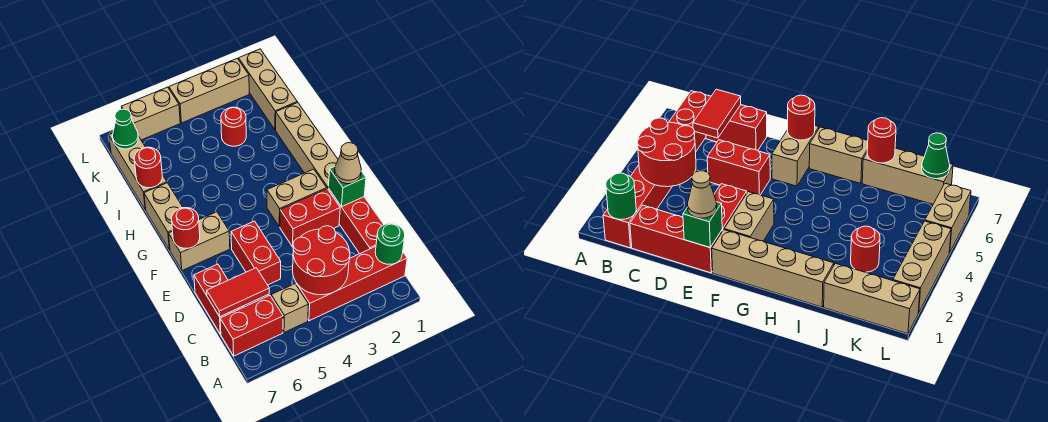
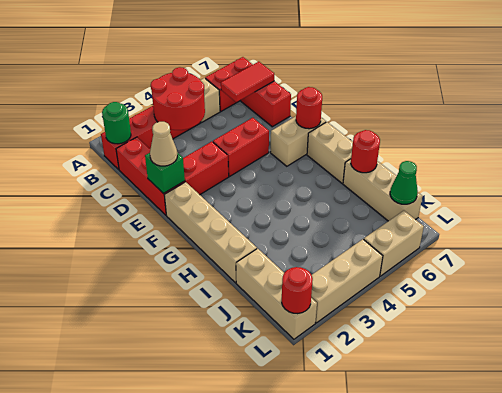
red brick D5:E5 level 1 -> red brick E4:E5 level 1
tan brick F2:F3 level 1 -> none
red round brick J3 level 1 -> red round brick L1 level 2

